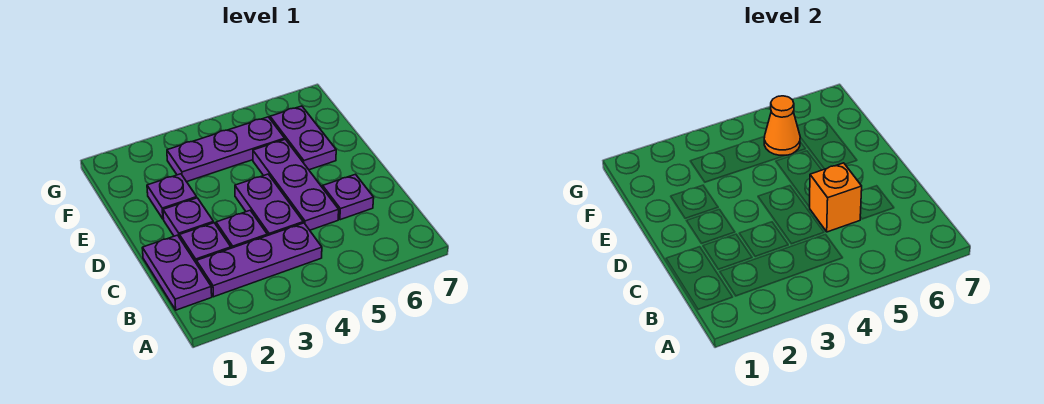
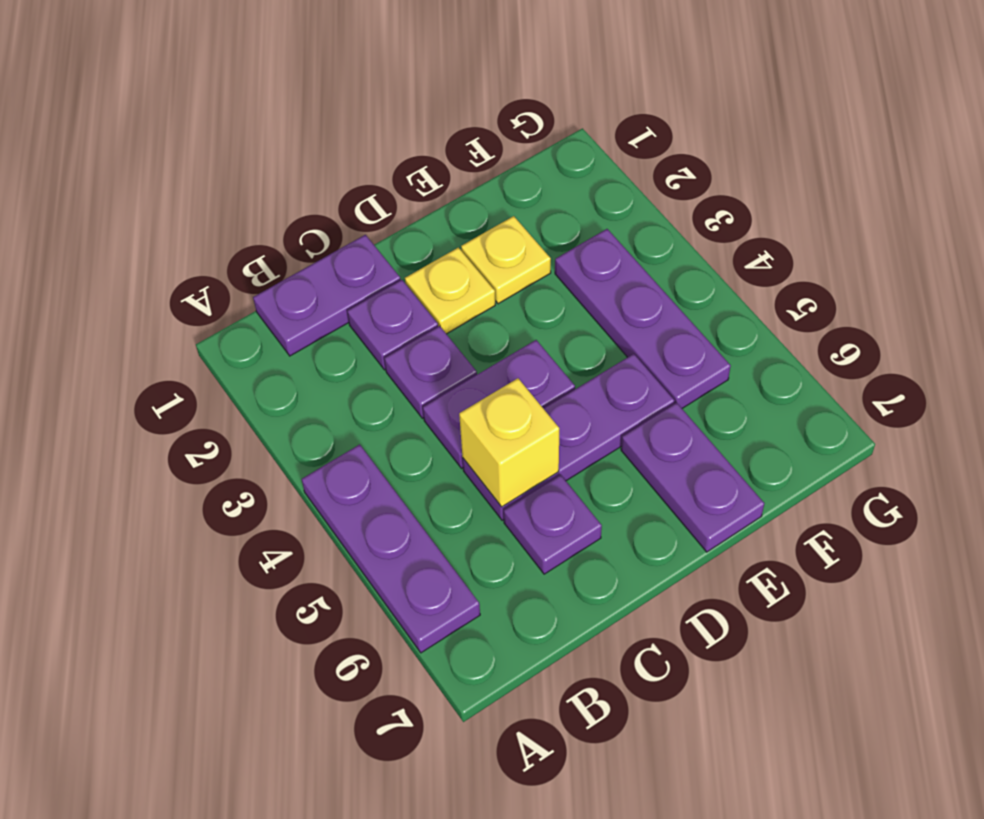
purple plate B2:B4 level 1 -> purple plate A4:A6 level 1
orange brick C5 level 2 -> yellow brick C5 level 2
purple plate D2 level 1 -> yellow plate D2 level 1
purple plate E2 level 1 -> yellow plate E2 level 1
purple plate E6:F6 level 1 -> purple plate E6:E7 level 1
orange cone F5 level 2 -> none

